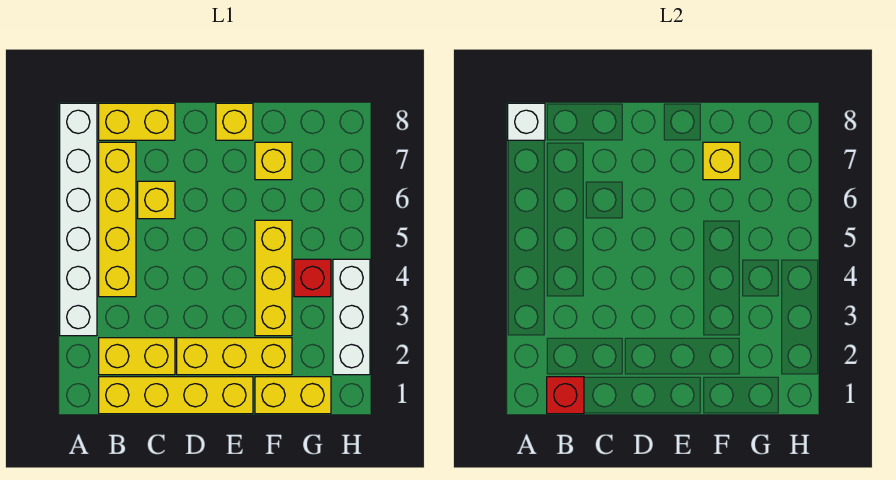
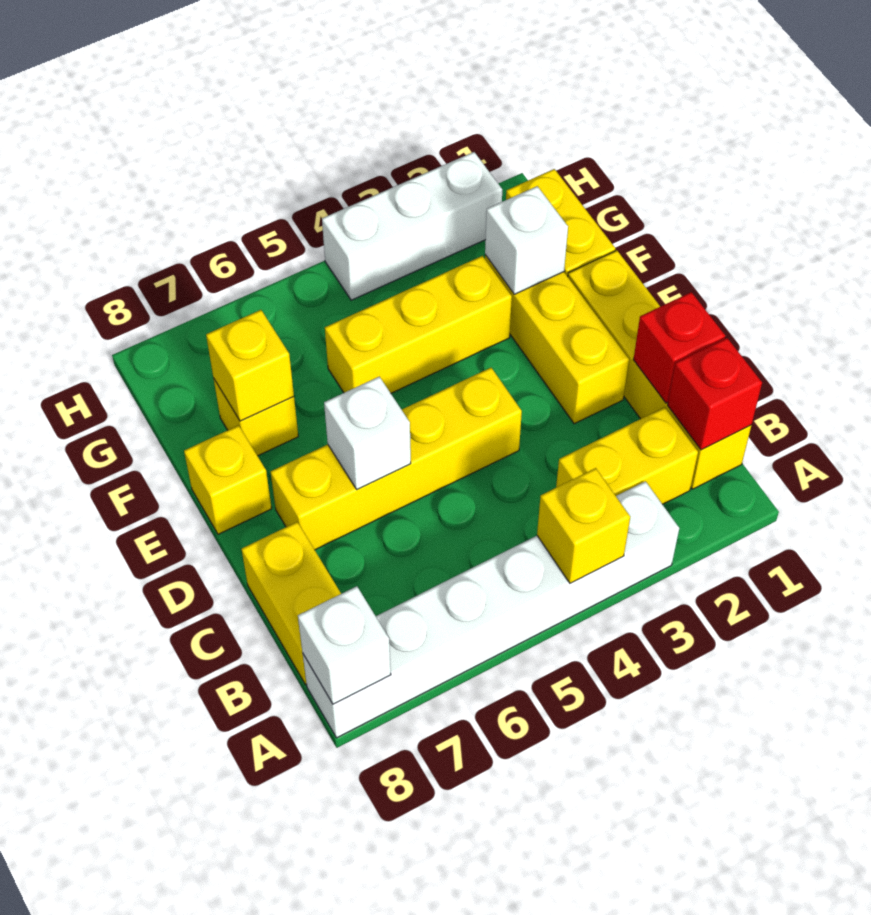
yellow brick B2:C2 level 1 -> yellow brick B2:B3 level 1
yellow brick B4:B7 level 1 -> yellow brick D4:D7 level 1
yellow brick C6 level 1 -> yellow brick A4 level 2
none -> white brick D6 level 2
none -> white brick F2 level 2
red brick G4 level 1 -> red brick C1 level 2

